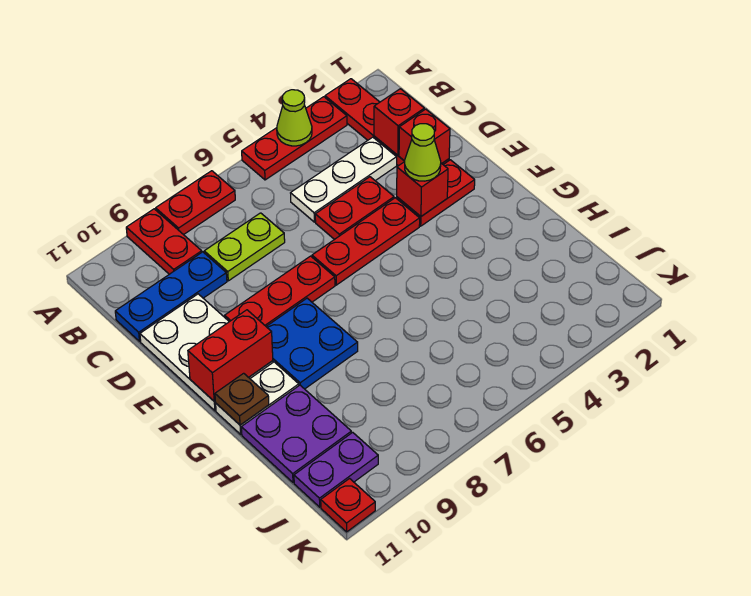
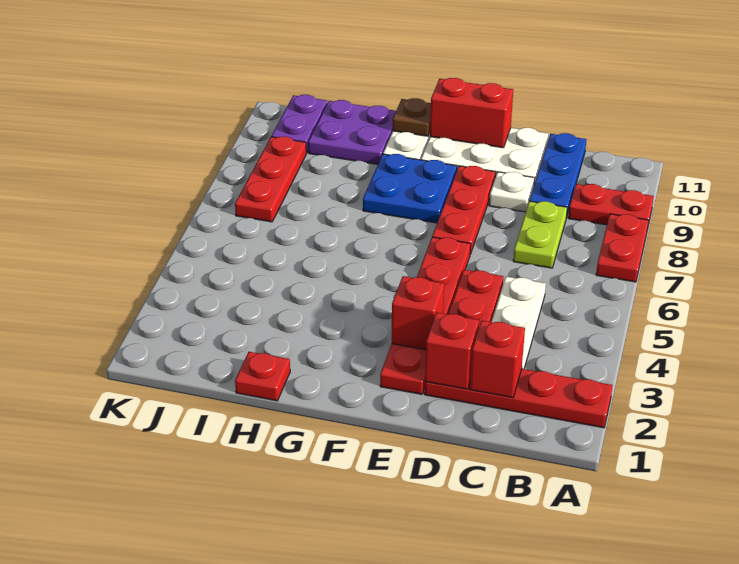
red plate A3:A5 level 1 -> red plate J7:J9 level 1
lime cone A4 level 2 -> none
none -> white plate D9 level 1
lime cone E3 level 3 -> none
red brick F10:F11 level 2 -> red brick E11:F11 level 2
red plate K11 level 1 -> red plate H1 level 1

